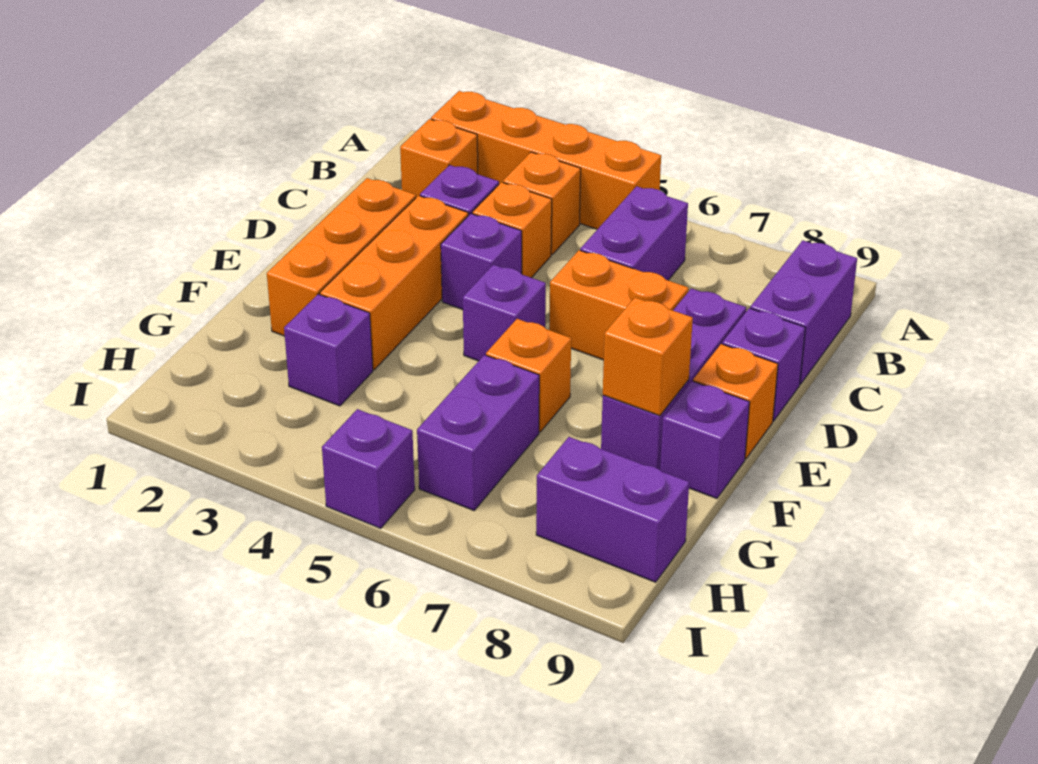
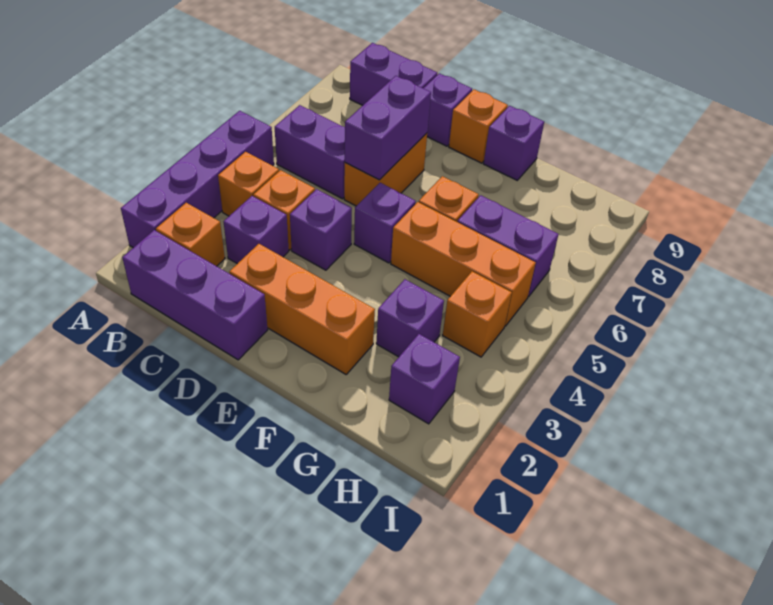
orange brick A2:A5 level 1 -> purple brick A2:A5 level 1
orange brick D3:F3 level 1 -> orange brick F5:H5 level 1
purple brick D8:F8 level 1 -> purple brick B1:D1 level 1
orange brick F8 level 2 -> orange brick H4 level 1
purple brick H8:H9 level 1 -> purple brick D6:D7 level 2
purple brick I5 level 1 -> purple brick H2 level 1

